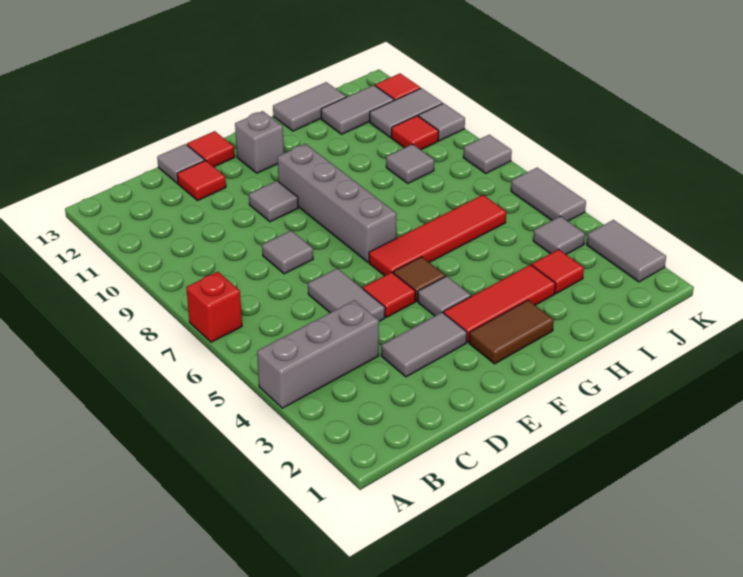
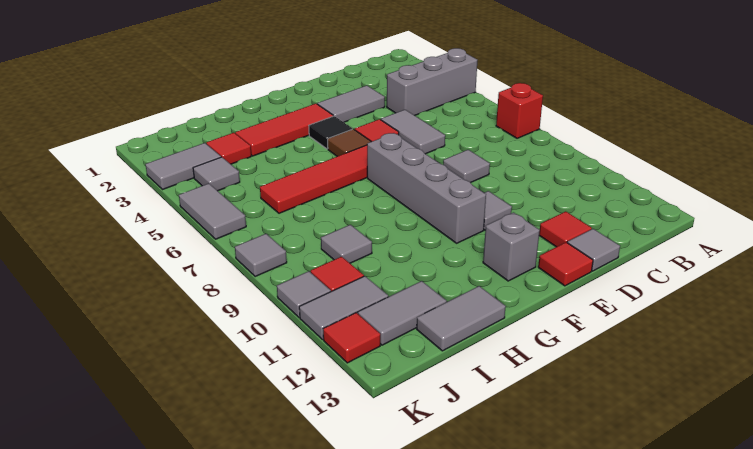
brown tile F2:G2 level 1 -> none
grey tile F4 level 1 -> black tile F4 level 1
grey tile K2:K3 level 1 -> grey tile J3:K3 level 1

